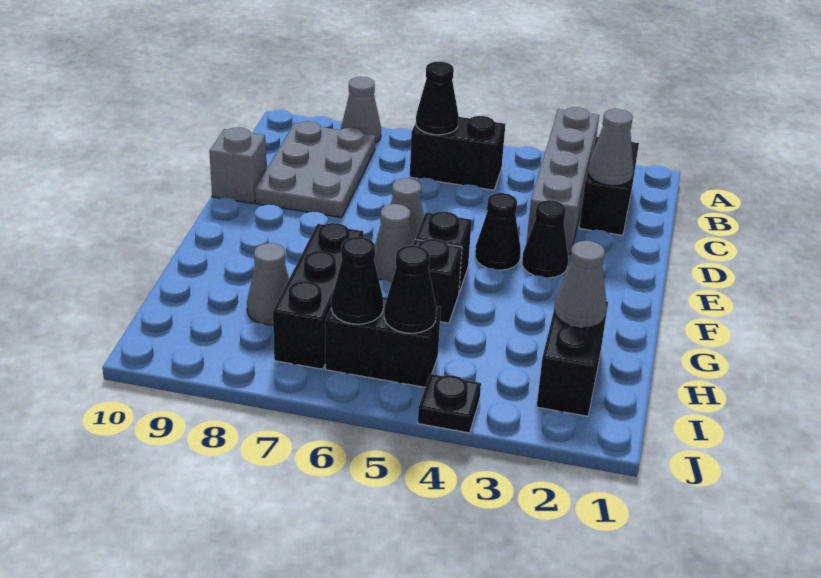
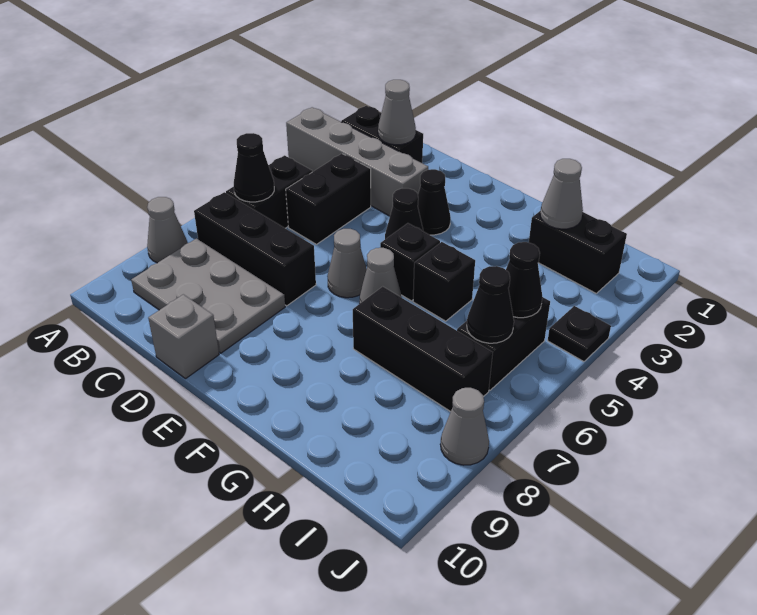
none -> black brick B7:D7 level 1
none -> black brick C4:C5 level 1
grey cone H8 level 1 -> grey cone J8 level 1

